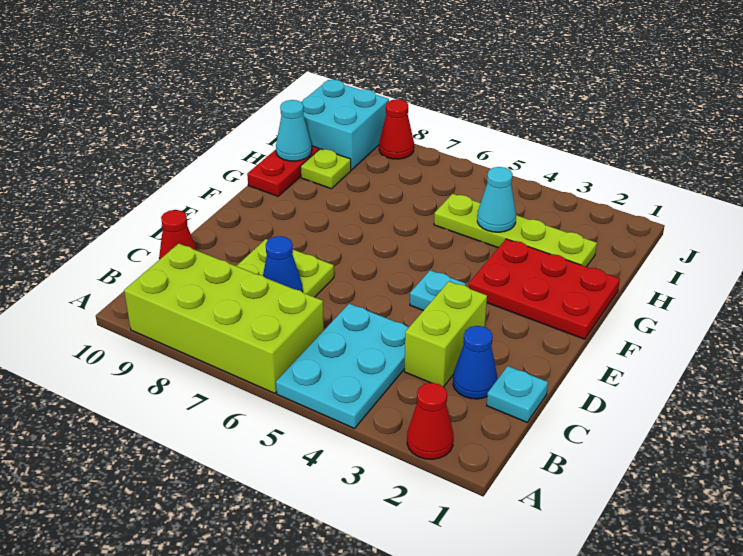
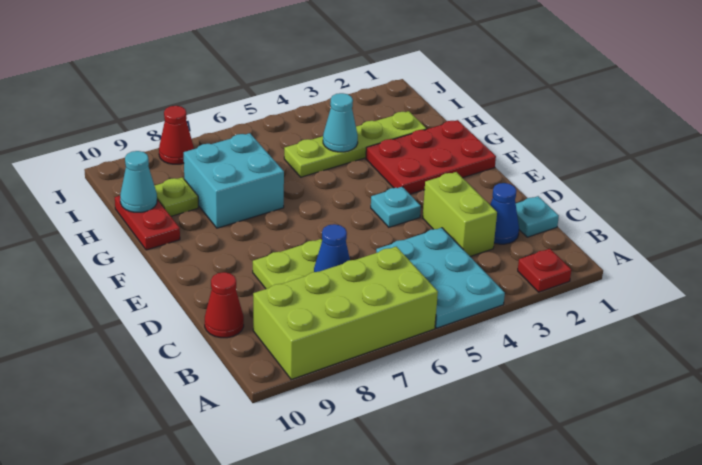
red cone A2 level 1 -> red plate A2 level 1
cyan brick I9:J10 level 1 -> cyan brick G7:H8 level 1

